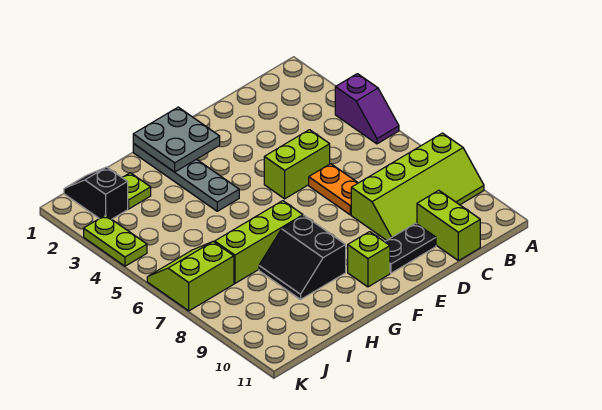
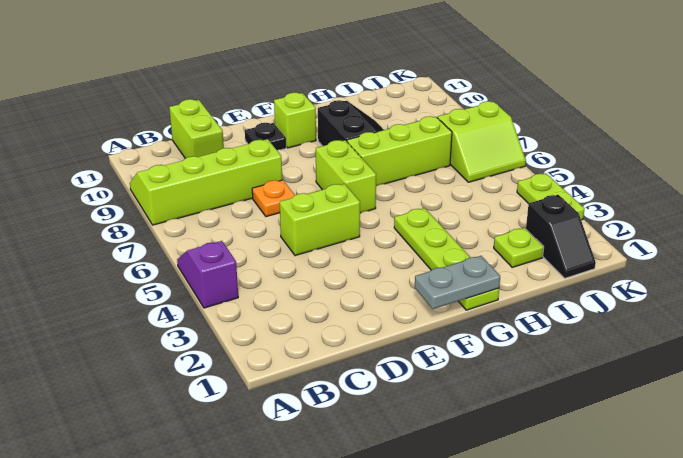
orange plate D6:D7 level 1 -> orange plate D7 level 1
black plate D10:E10 level 1 -> black plate E10 level 1
grey plate F1:G2 level 2 -> grey plate F1:G1 level 2
none -> lime brick F6:F7 level 1
grey plate G1:G4 level 1 -> lime plate G1:G4 level 1

